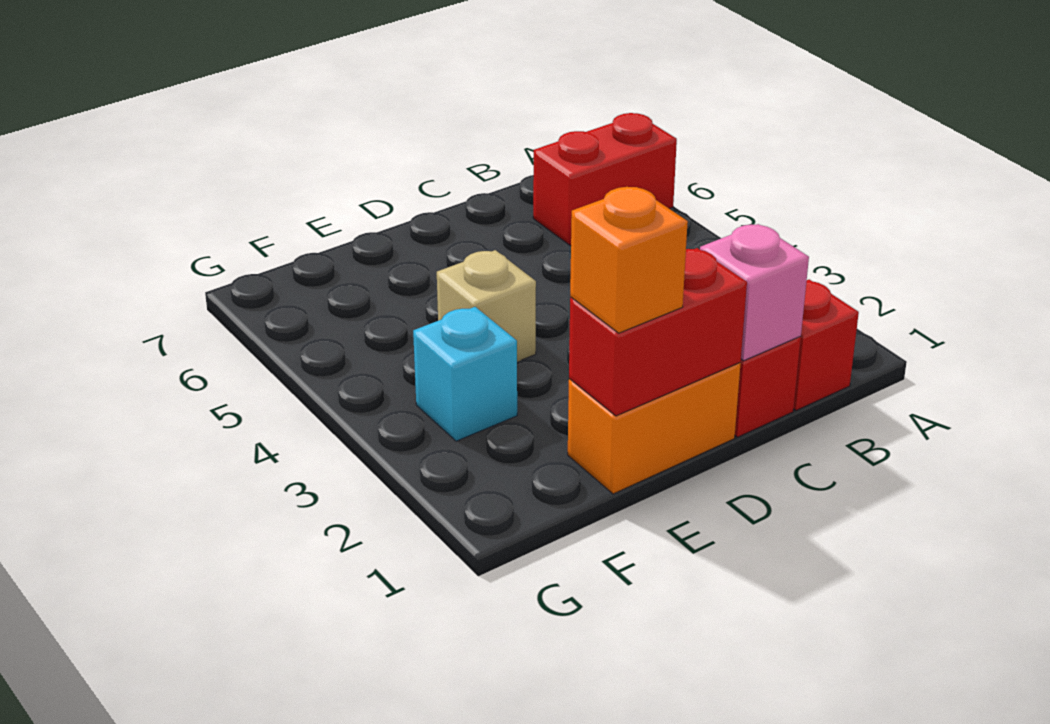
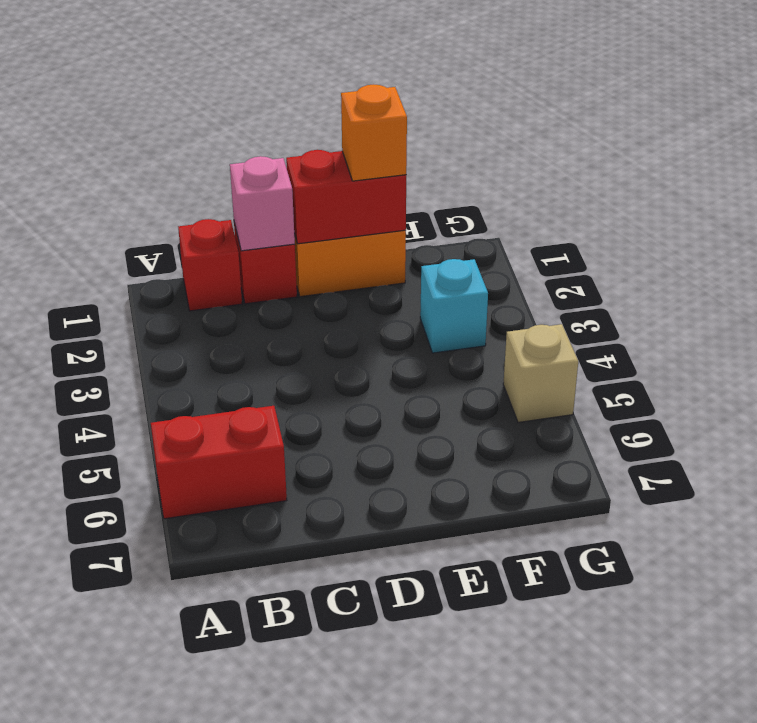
tan brick E4 level 1 -> tan brick G5 level 1

